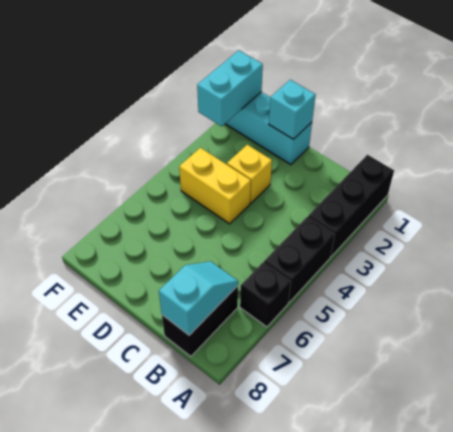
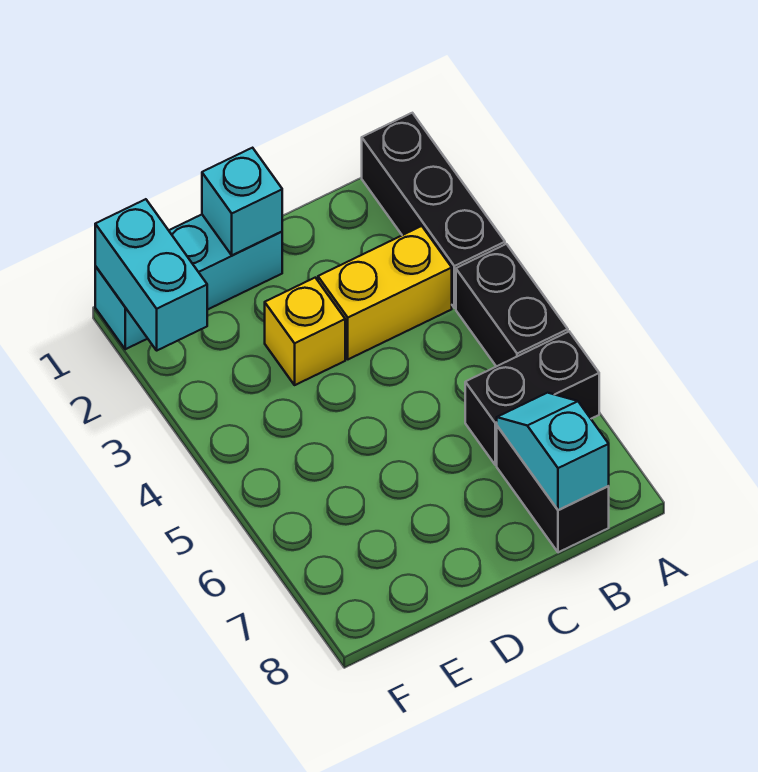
black brick A6 level 1 -> black brick A6:B6 level 1
yellow brick D4:E4 level 1 -> yellow brick B3:C3 level 1

